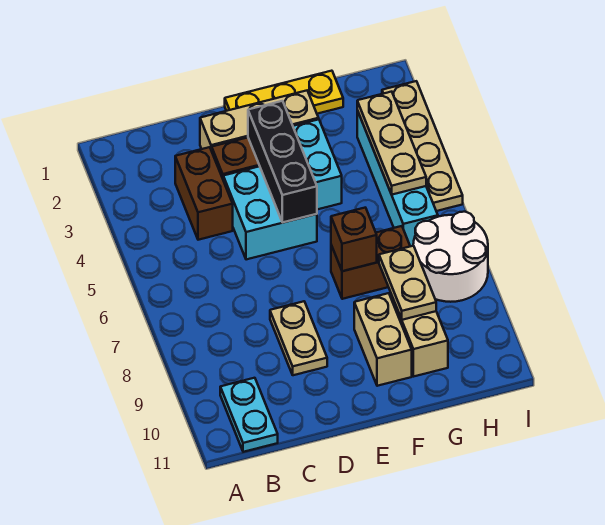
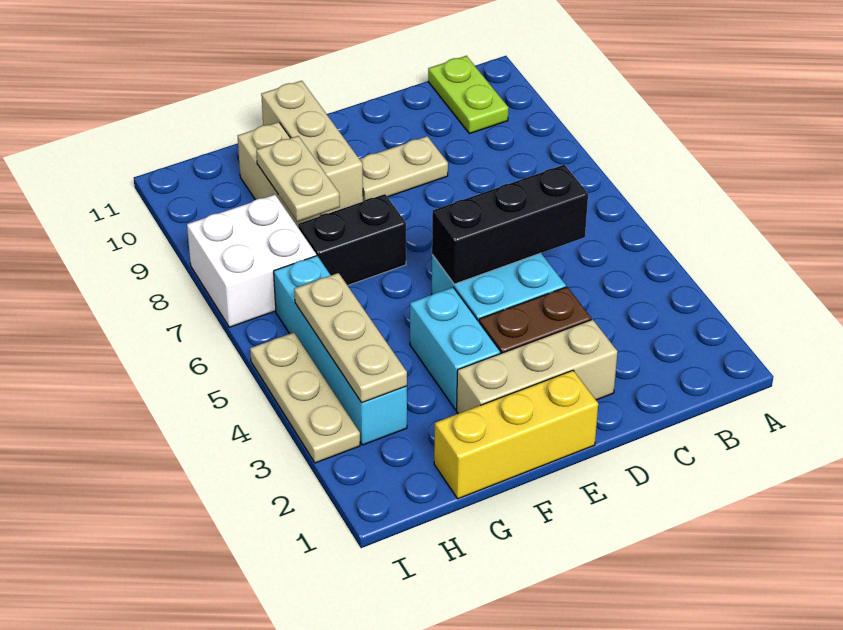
cyan plate B10:B11 level 1 -> lime plate B10:B11 level 1
brown brick C3:C4 level 1 -> none
tan plate D8:D9 level 1 -> tan plate D9:E9 level 1
yellow plate E1:G1 level 1 -> yellow brick E1:G1 level 1
black brick E3:E5 level 2 -> black brick C5:E5 level 2
brown brick F7:G7 level 1 -> black brick F7:G7 level 1
brown brick F7 level 2 -> none
tan brick F9:F10 level 1 -> tan brick F9:F11 level 1
white round brick H7:I8 level 1 -> white brick H7:I8 level 1
tan plate I2:I5 level 1 -> tan plate I3:I5 level 1

